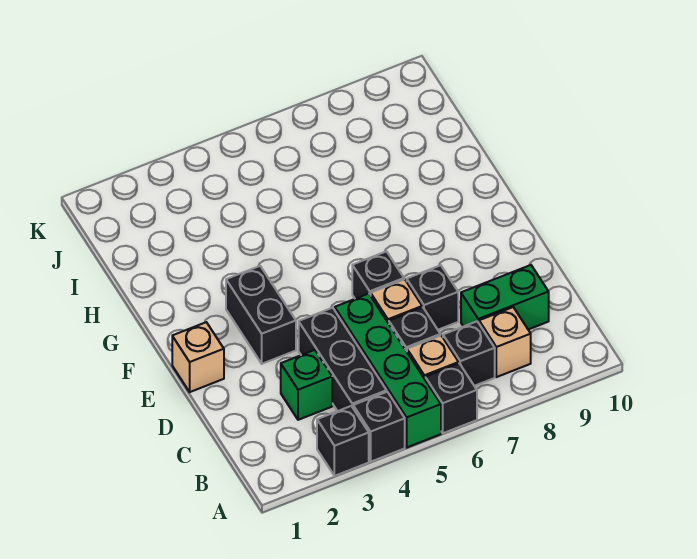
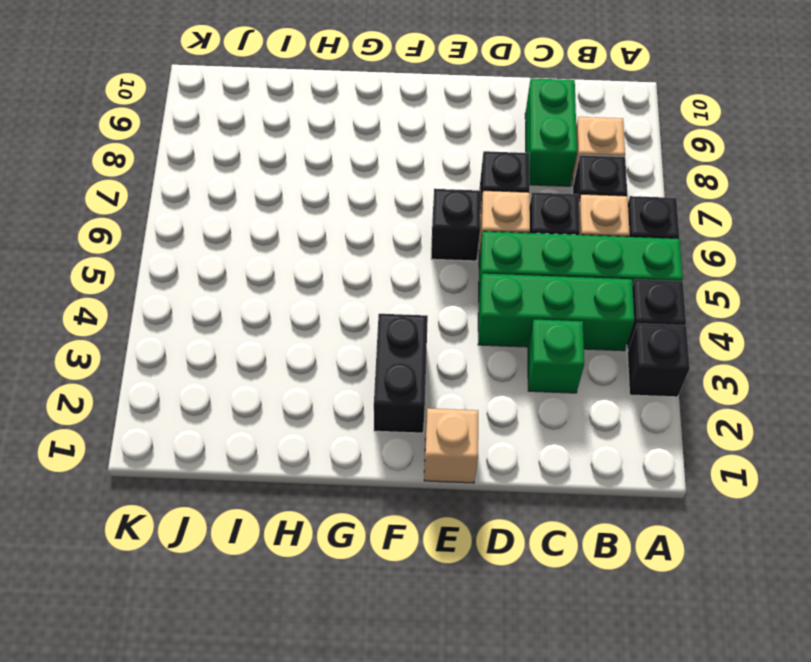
black brick B4:D4 level 1 -> green brick B4:D4 level 1
black brick E3:F3 level 1 -> black brick F2:F3 level 1

